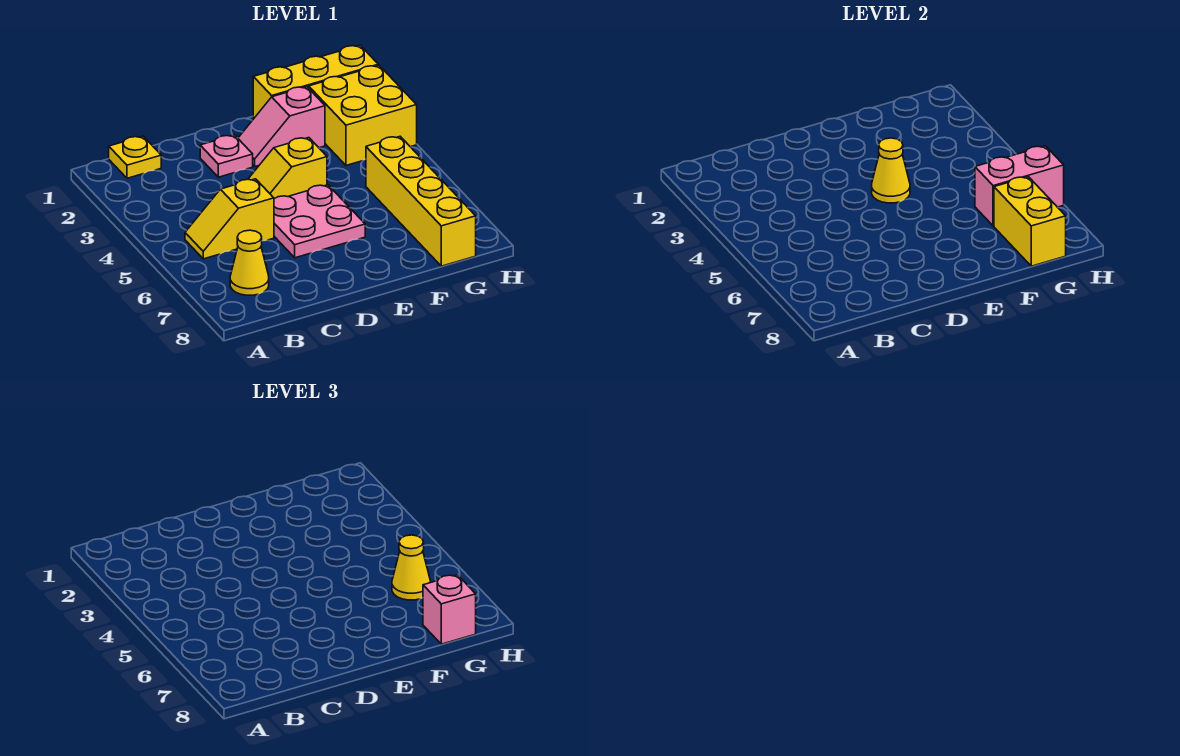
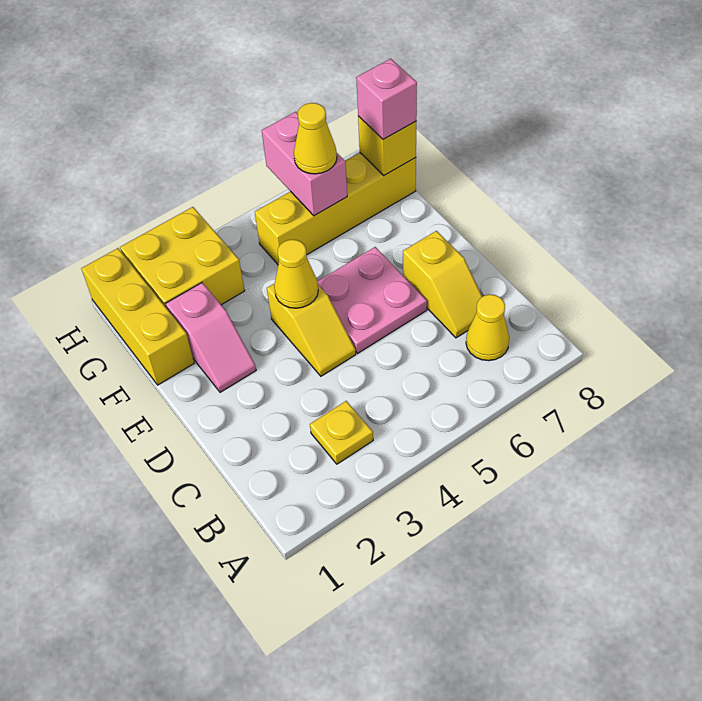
yellow plate B1 level 1 -> yellow plate B3 level 1
yellow slope B5:C5 level 1 top C -> yellow slope C7:D7 level 1 top D
pink plate D2 level 1 -> none
yellow brick G7:G8 level 2 -> yellow brick G8 level 2

